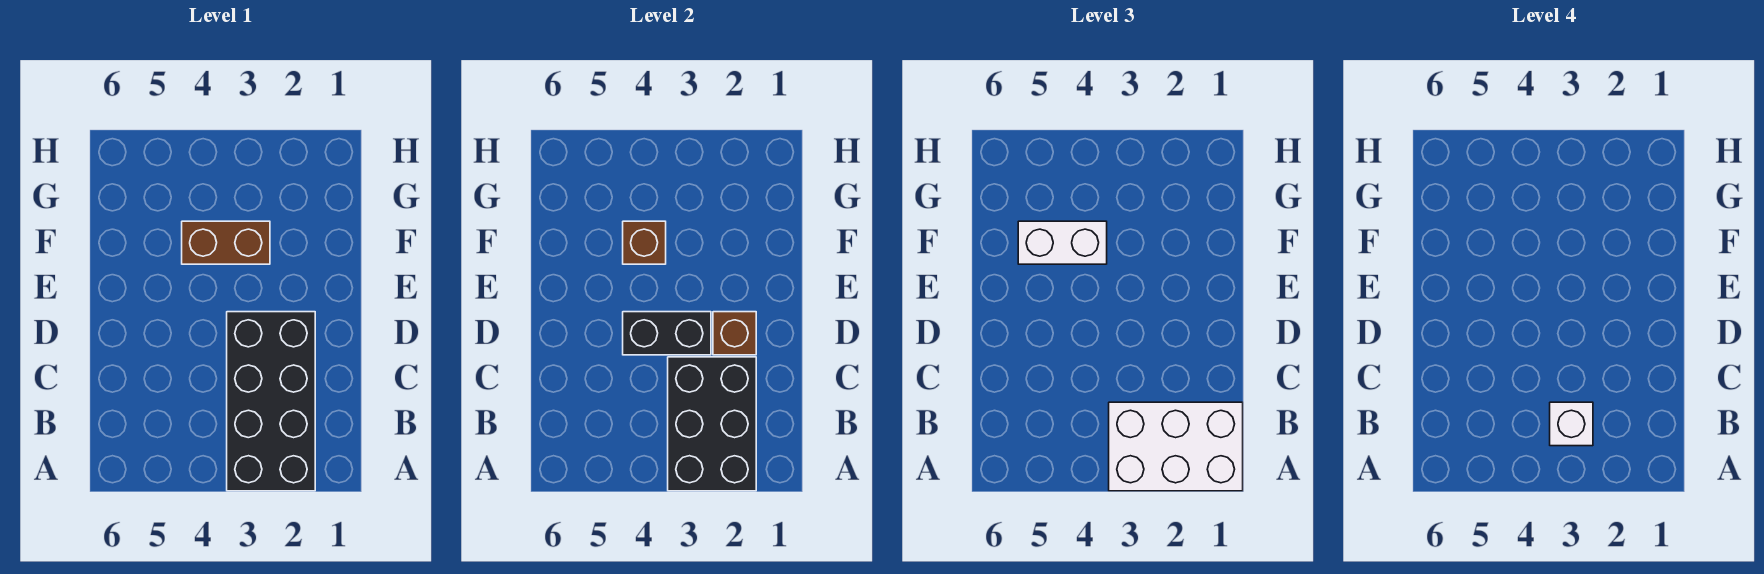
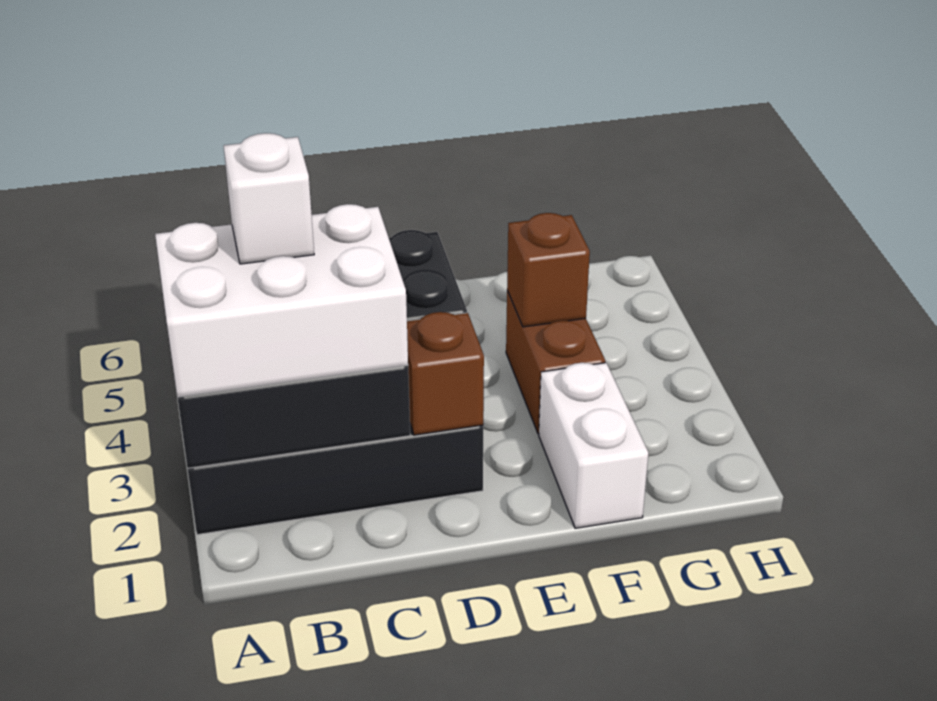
white brick A1:B3 level 3 -> white brick A2:C3 level 3
white brick F4:F5 level 3 -> white brick F1:F2 level 1

